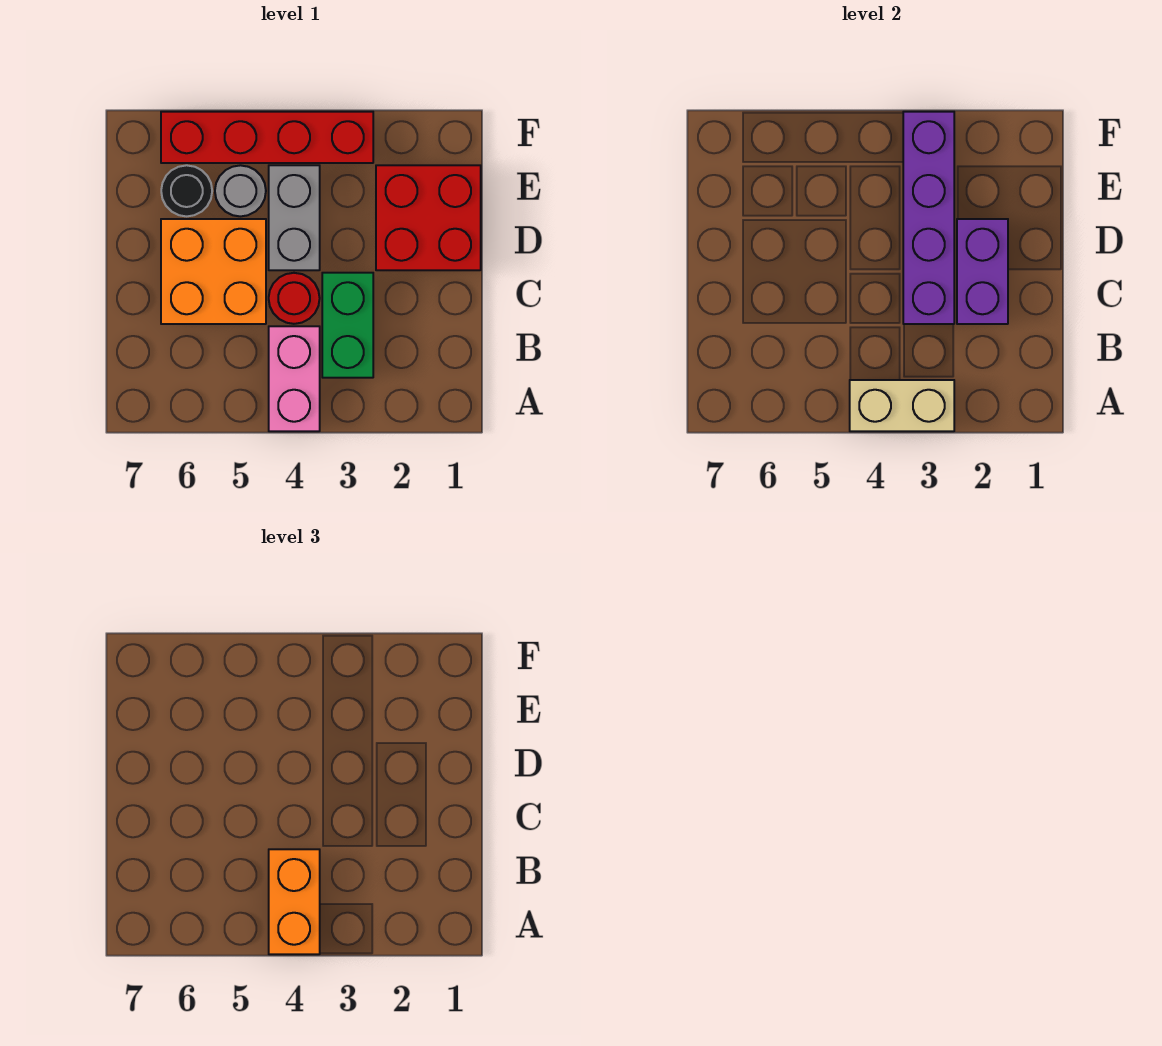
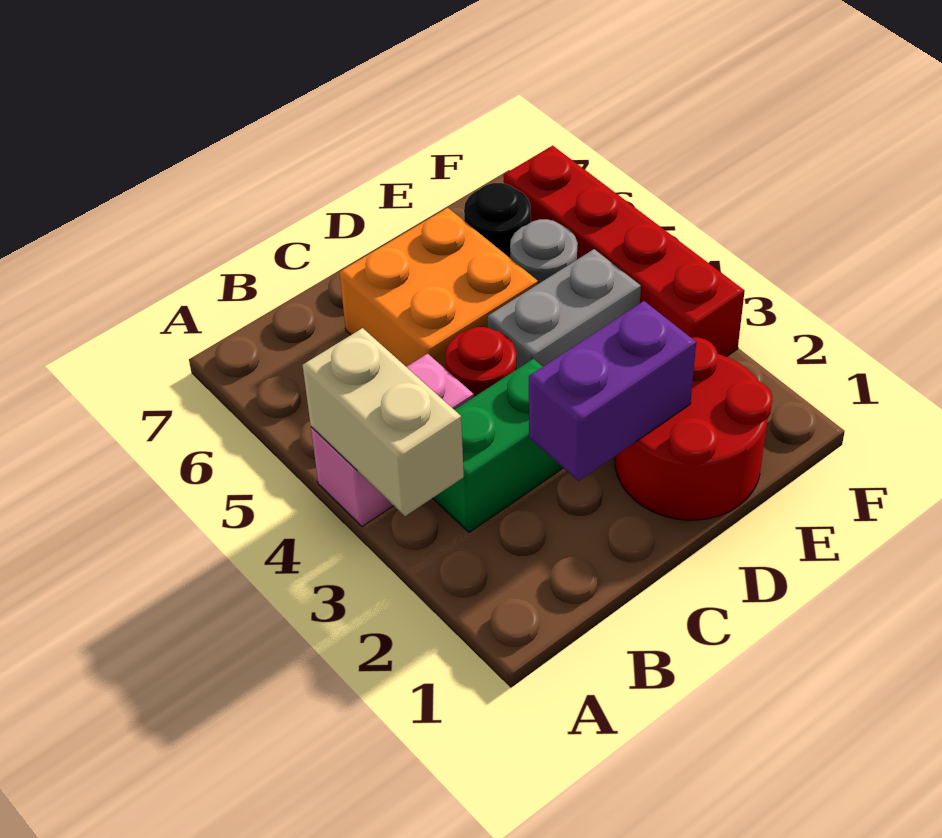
orange brick A4:B4 level 3 -> none
purple brick C3:F3 level 2 -> none
red brick D1:E2 level 1 -> red round brick D1:E2 level 1

